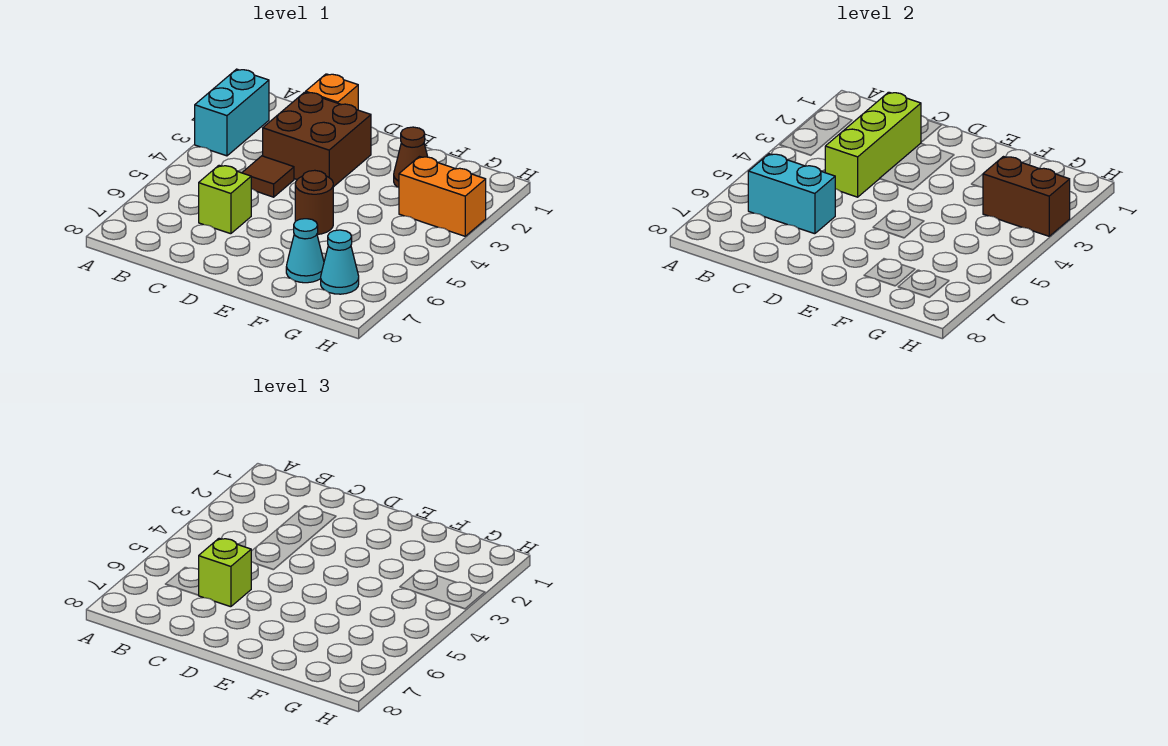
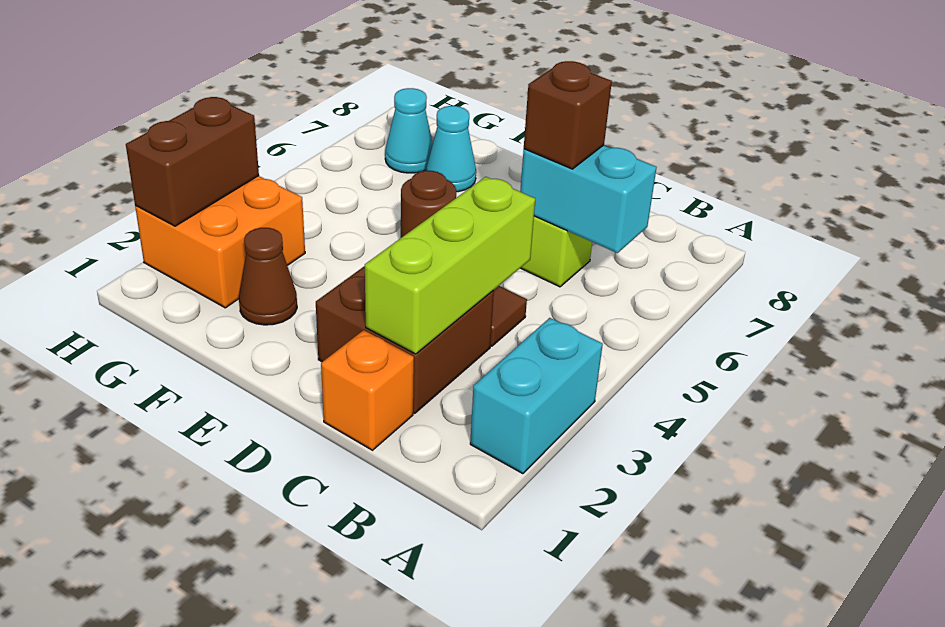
lime brick C6 level 3 -> brown brick C6 level 3
orange brick G3:H3 level 1 -> orange brick G2:H3 level 1
brown brick G3:H3 level 2 -> brown brick H2:H3 level 2

